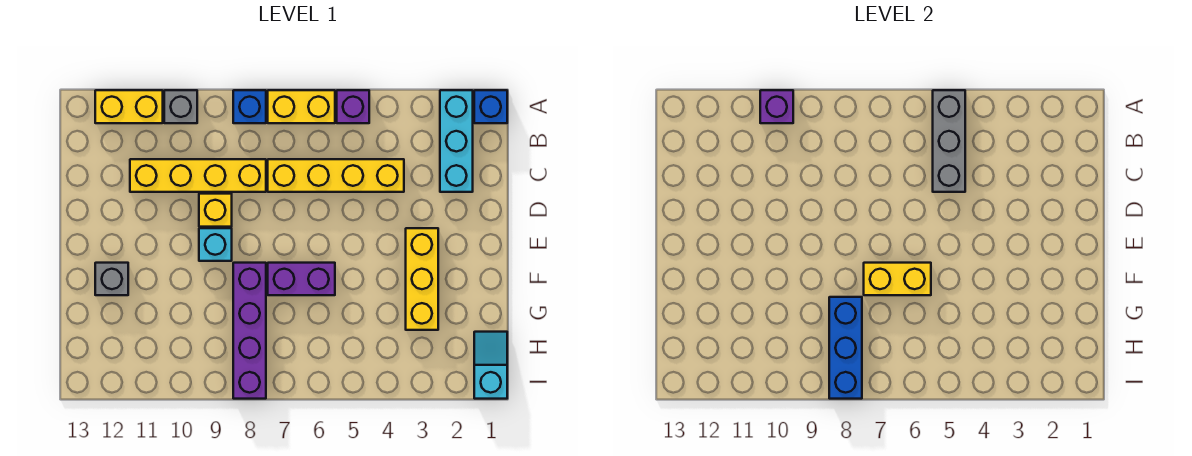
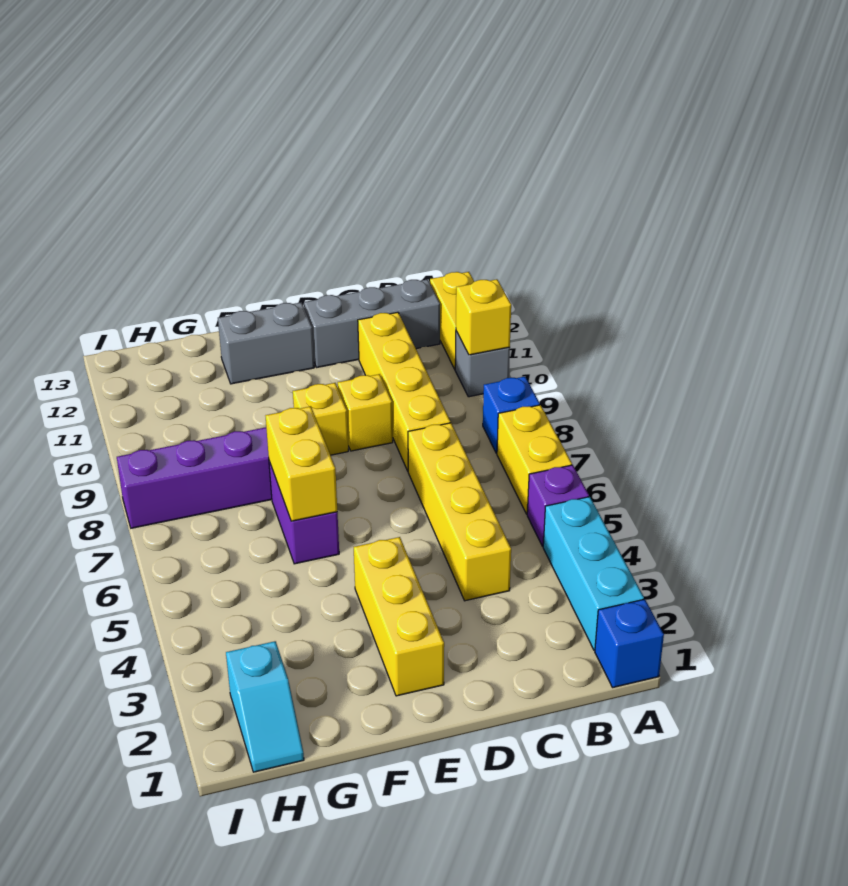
cyan brick A2:C2 level 1 -> cyan brick A2:A4 level 1
grey brick A5:C5 level 2 -> grey brick B12:D12 level 1
purple brick A10 level 2 -> yellow brick A10 level 2
yellow brick E3:G3 level 1 -> yellow brick E2:E4 level 1
cyan brick E9 level 1 -> yellow brick E9 level 1
grey brick F12 level 1 -> grey brick E12:F12 level 1
blue brick G8:I8 level 2 -> none
cyan slope H1:I1 level 1 top I -> cyan slope H1:H2 level 1 top 2

